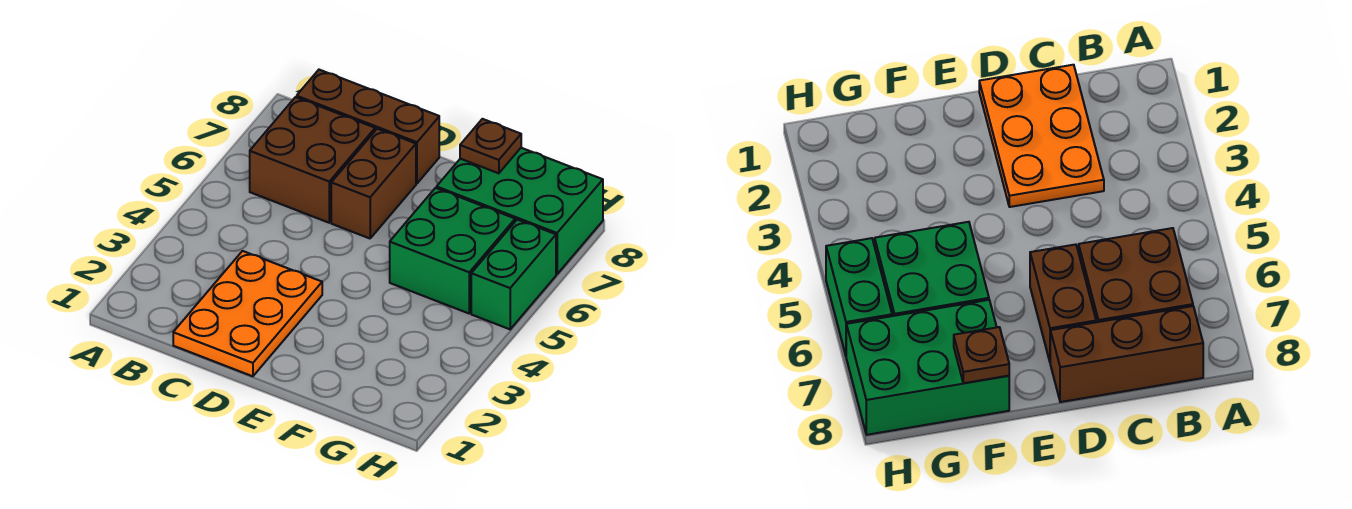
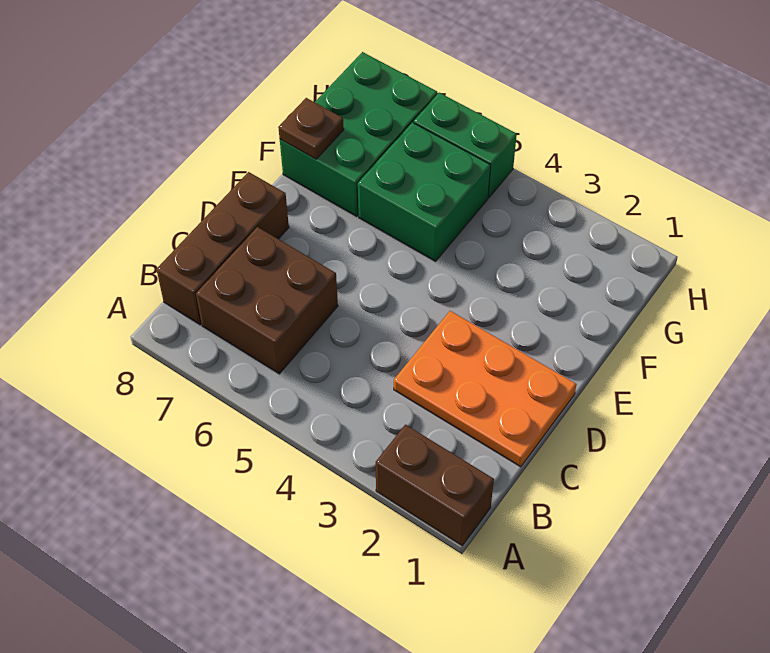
brown brick D6:D7 level 1 -> brown brick A1:A2 level 1

